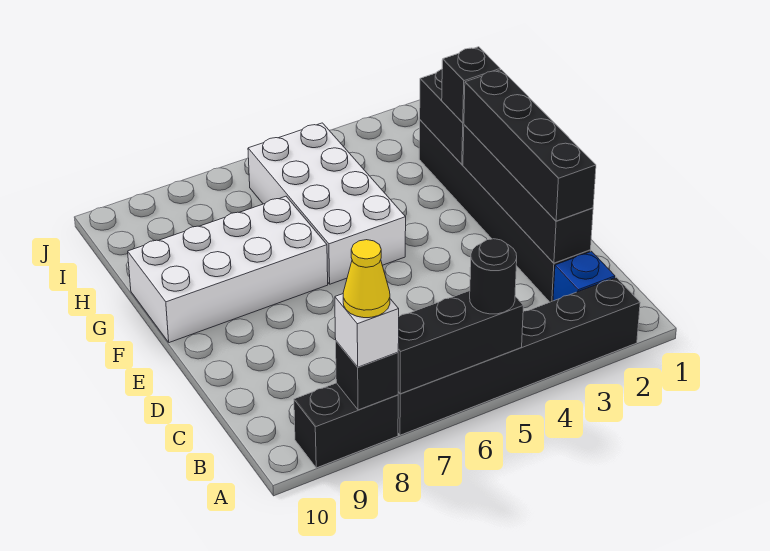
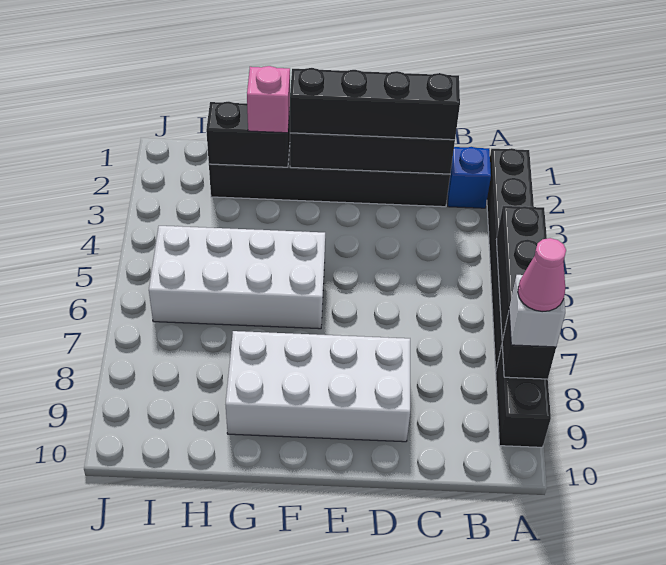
black round brick A5 level 3 -> none
yellow cone A8 level 4 -> pink cone A8 level 4
white brick F7:G10 level 1 -> white brick D8:G9 level 1
black brick G2 level 3 -> pink brick G2 level 3

